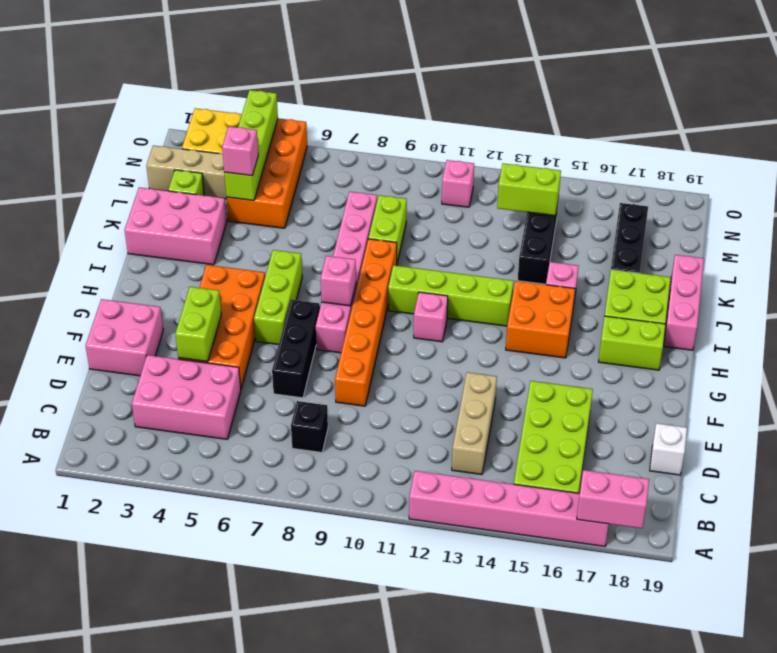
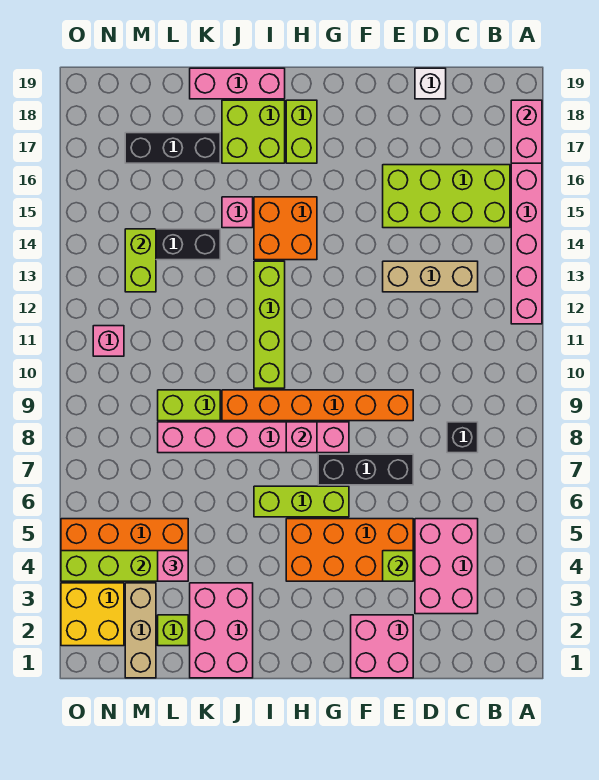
lime brick E4:F4 level 2 -> lime brick E4 level 2
pink brick H11 level 1 -> none

